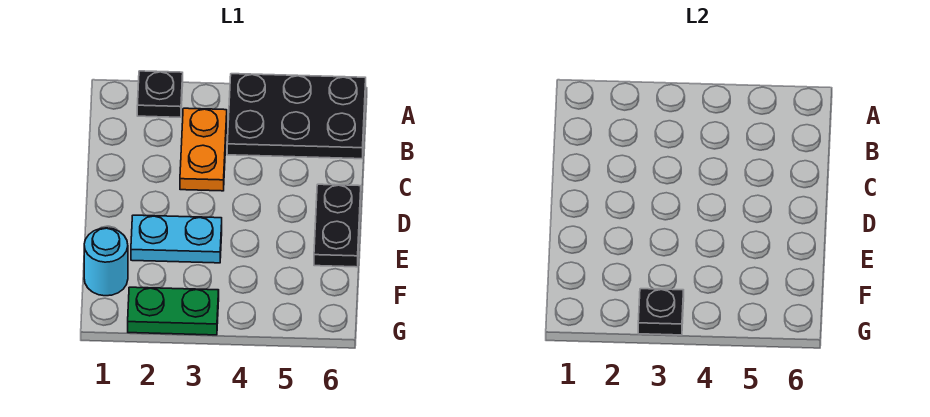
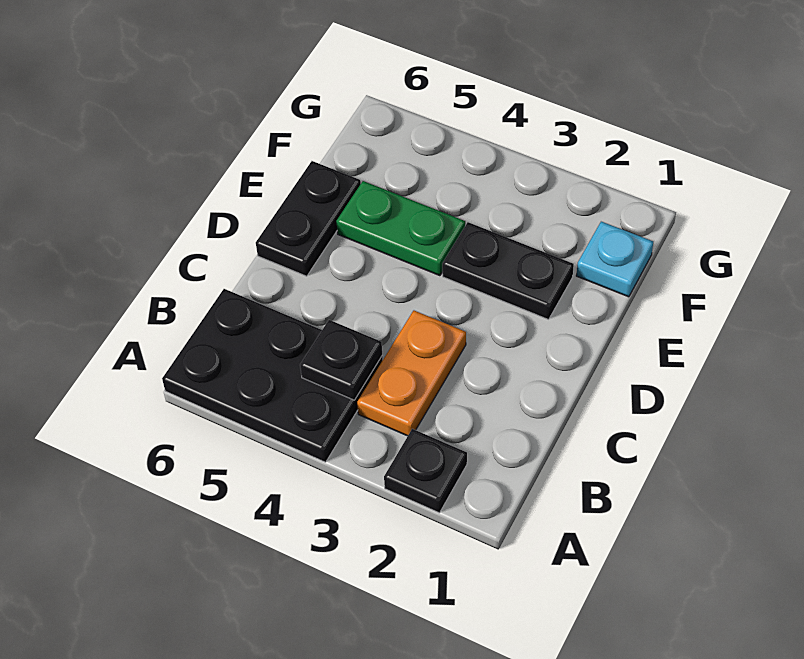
cyan plate E2:E3 level 1 -> black plate E2:E3 level 1
cyan round brick F1 level 1 -> cyan plate F1 level 1
green plate G2:G3 level 1 -> green plate E4:E5 level 1
black plate G3 level 2 -> black plate B4 level 2

